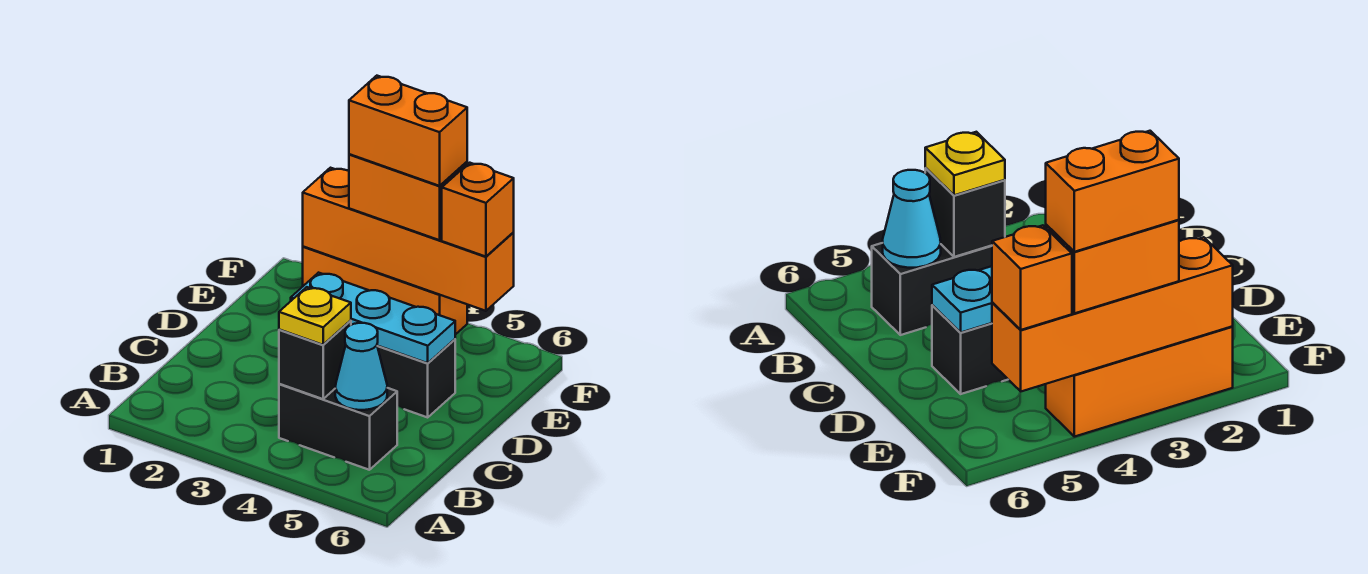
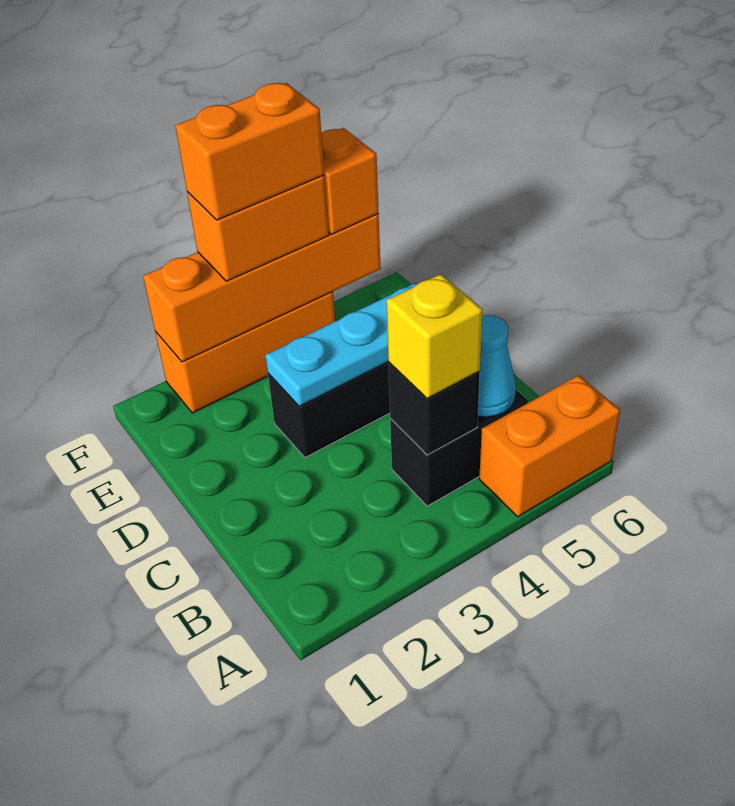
none -> orange brick A5:A6 level 1
yellow plate B4 level 3 -> yellow brick B4 level 3

